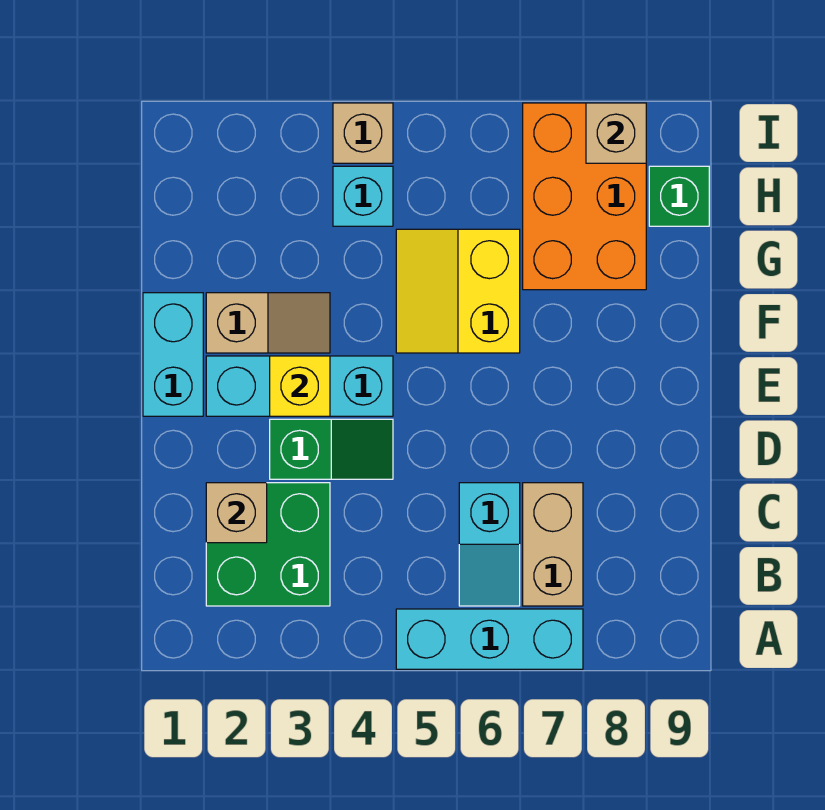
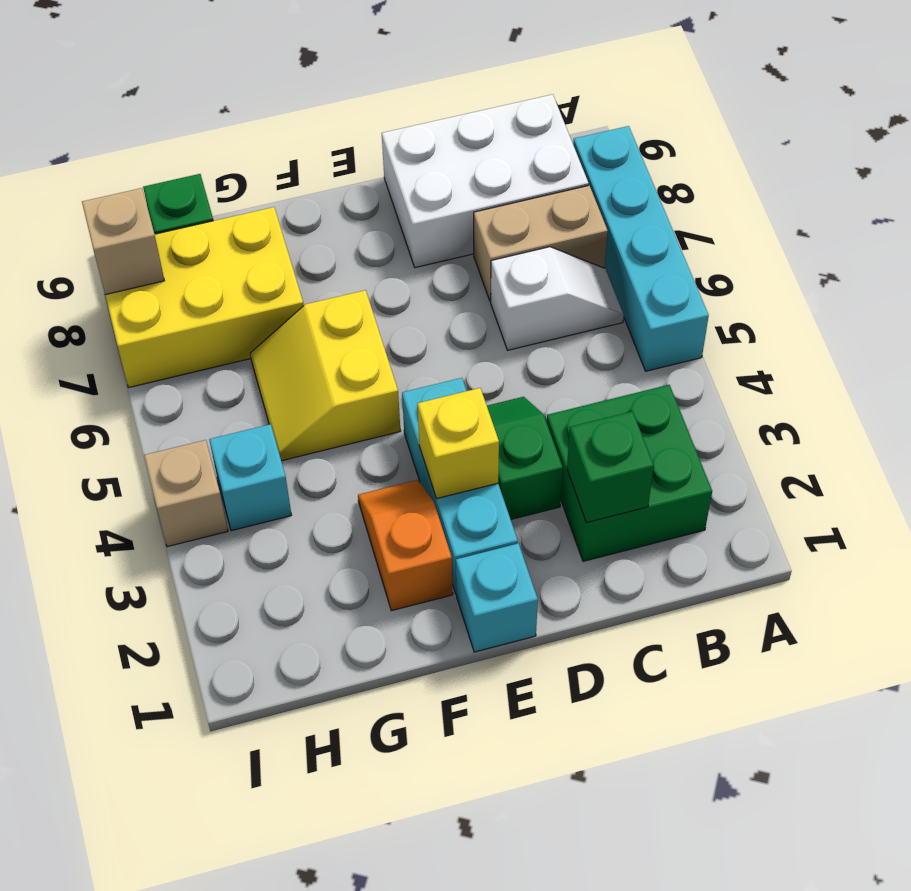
cyan brick A5:A7 level 1 -> cyan brick A5:A8 level 1
cyan slope B6:C6 level 1 top C -> white slope B6:C6 level 1 top C
none -> white brick B8:D9 level 1
tan brick C2 level 2 -> green brick C2 level 2
cyan brick E1:F1 level 1 -> cyan brick E1 level 1
tan slope F2:F3 level 1 top 2 -> orange slope F2:F3 level 1 top 2
yellow slope F5:G6 level 1 top 6 -> yellow slope F5:G6 level 1 top F
orange brick G7:I8 level 1 -> yellow brick G7:I8 level 1

